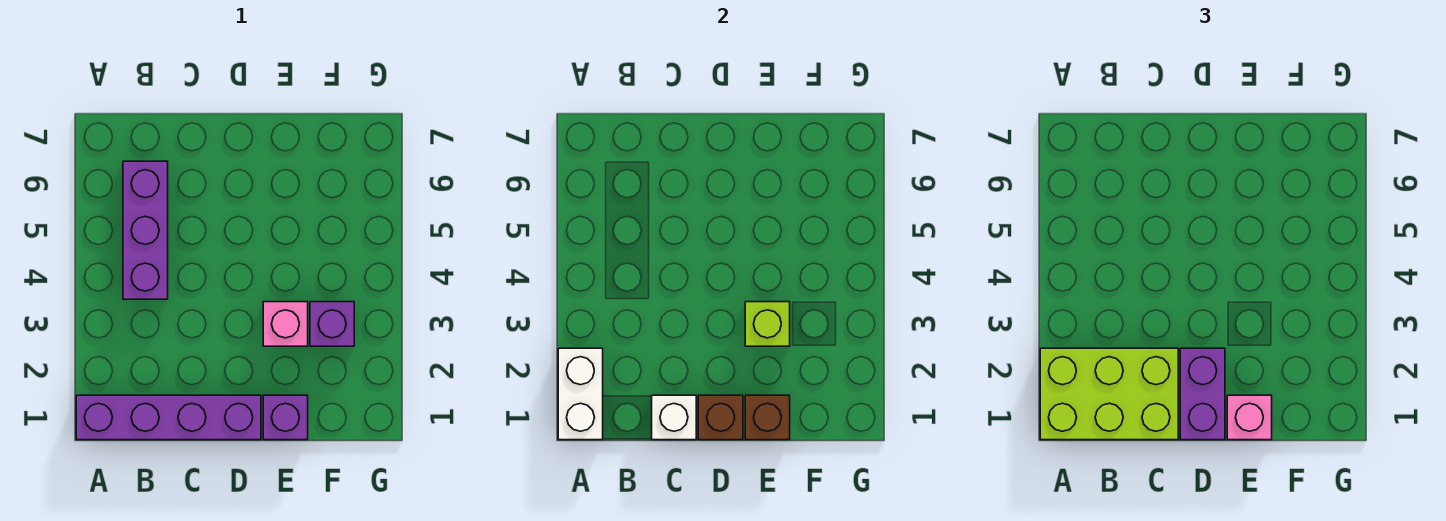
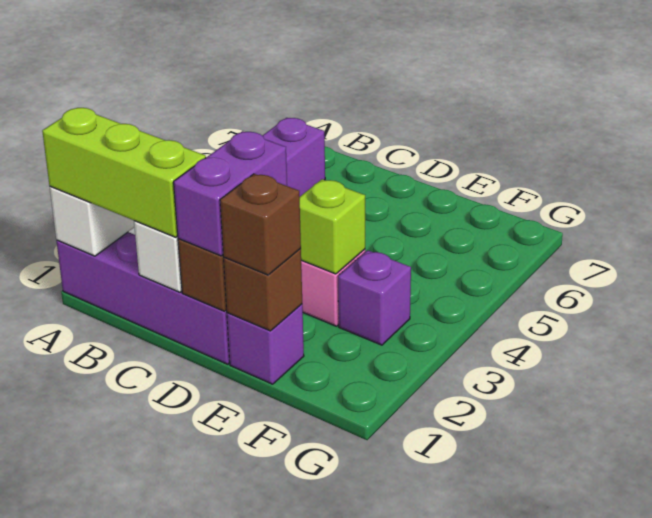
lime brick A1:C2 level 3 -> lime brick A1:C1 level 3
pink brick E1 level 3 -> brown brick E1 level 3

